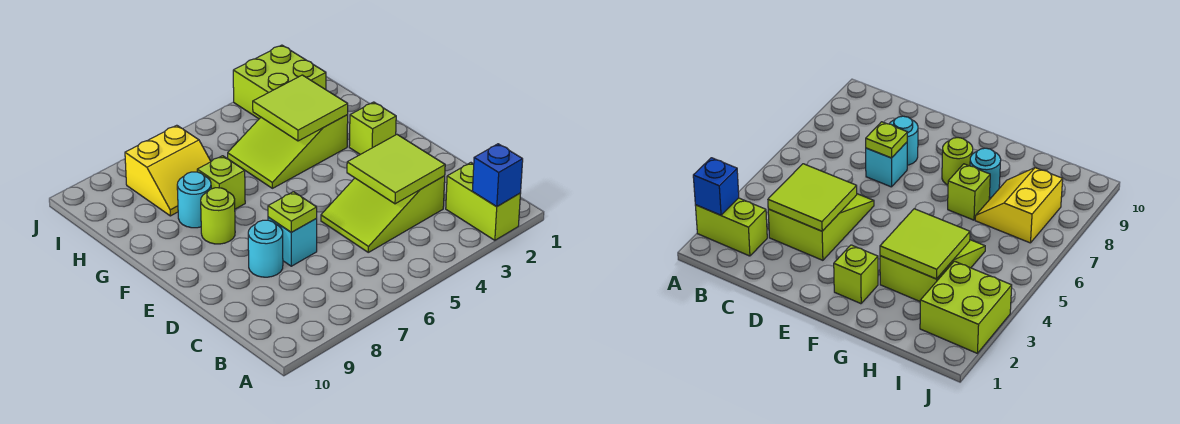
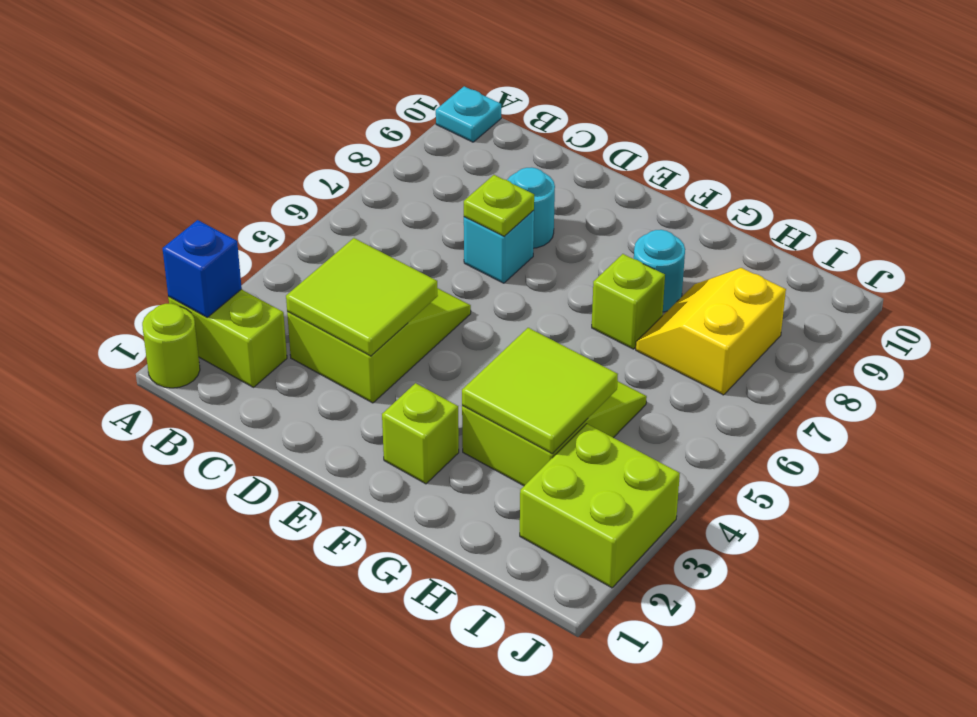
none -> cyan plate A10 level 1
lime round brick F8 level 1 -> lime round brick A1 level 1

